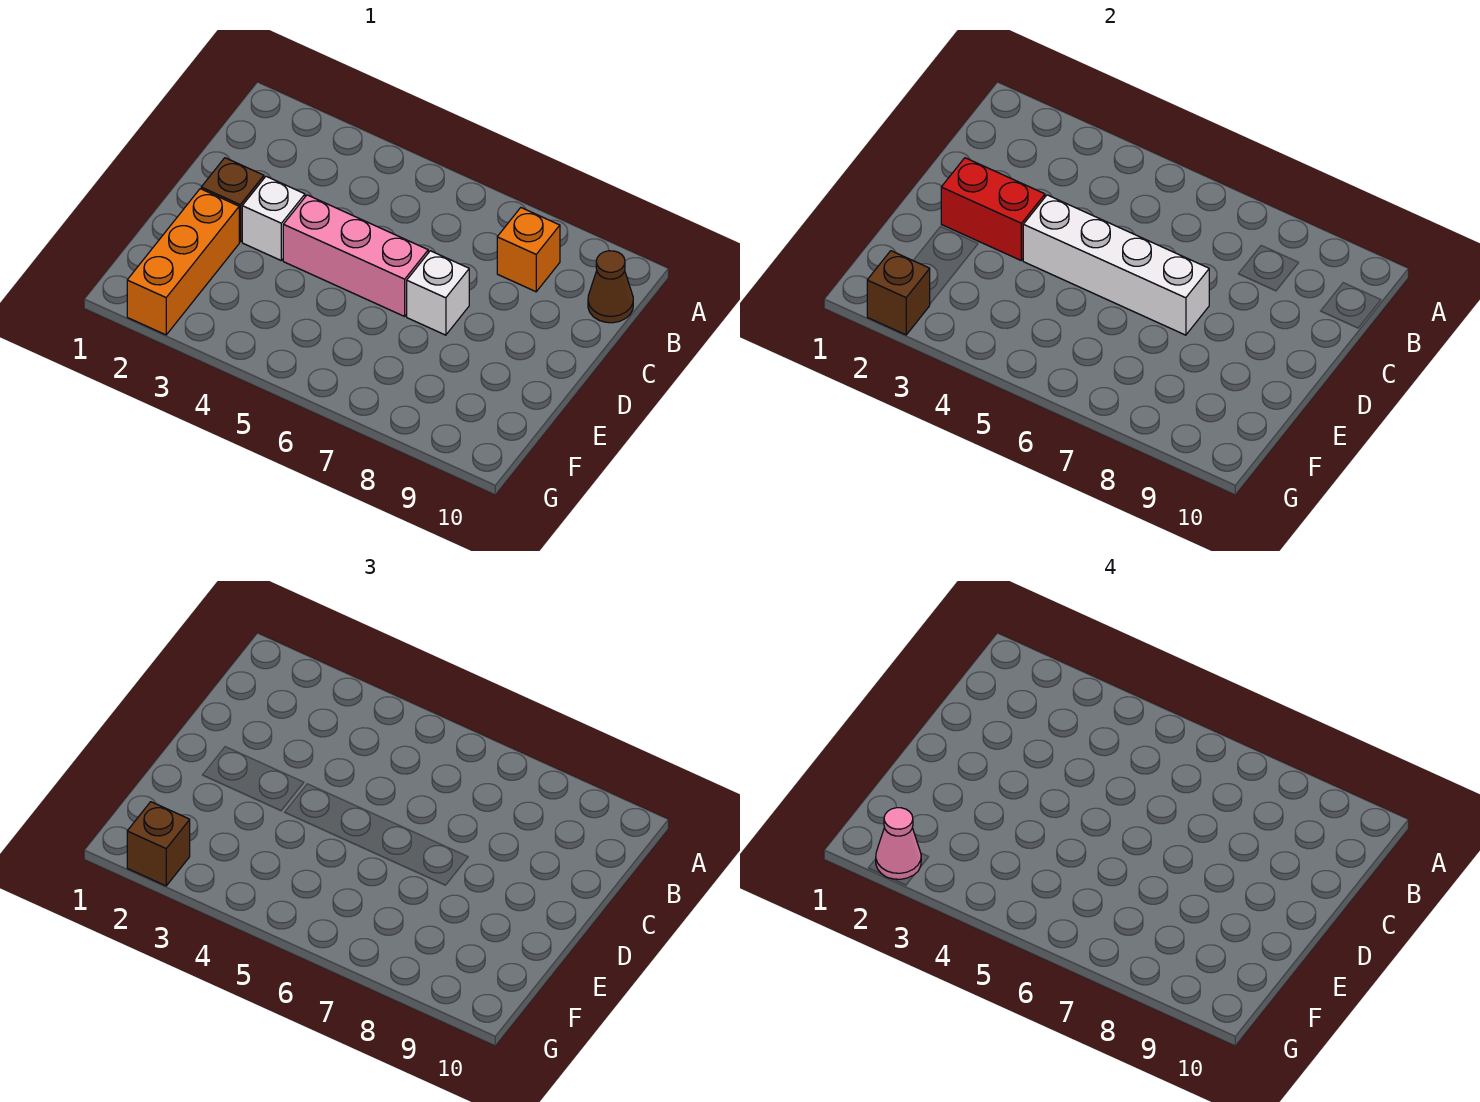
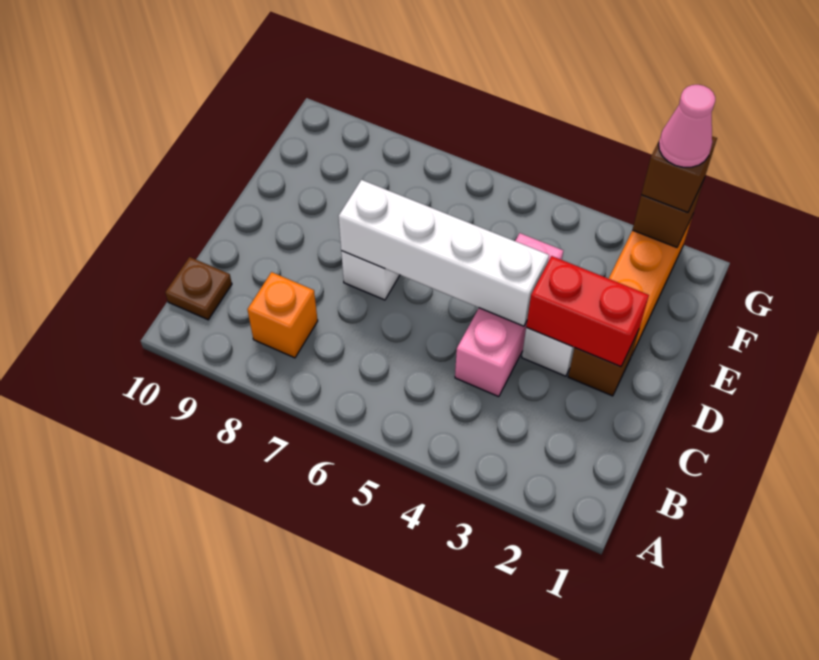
brown cone B10 level 1 -> brown plate B10 level 1
pink brick D4:D6 level 1 -> pink brick C4:E4 level 1

